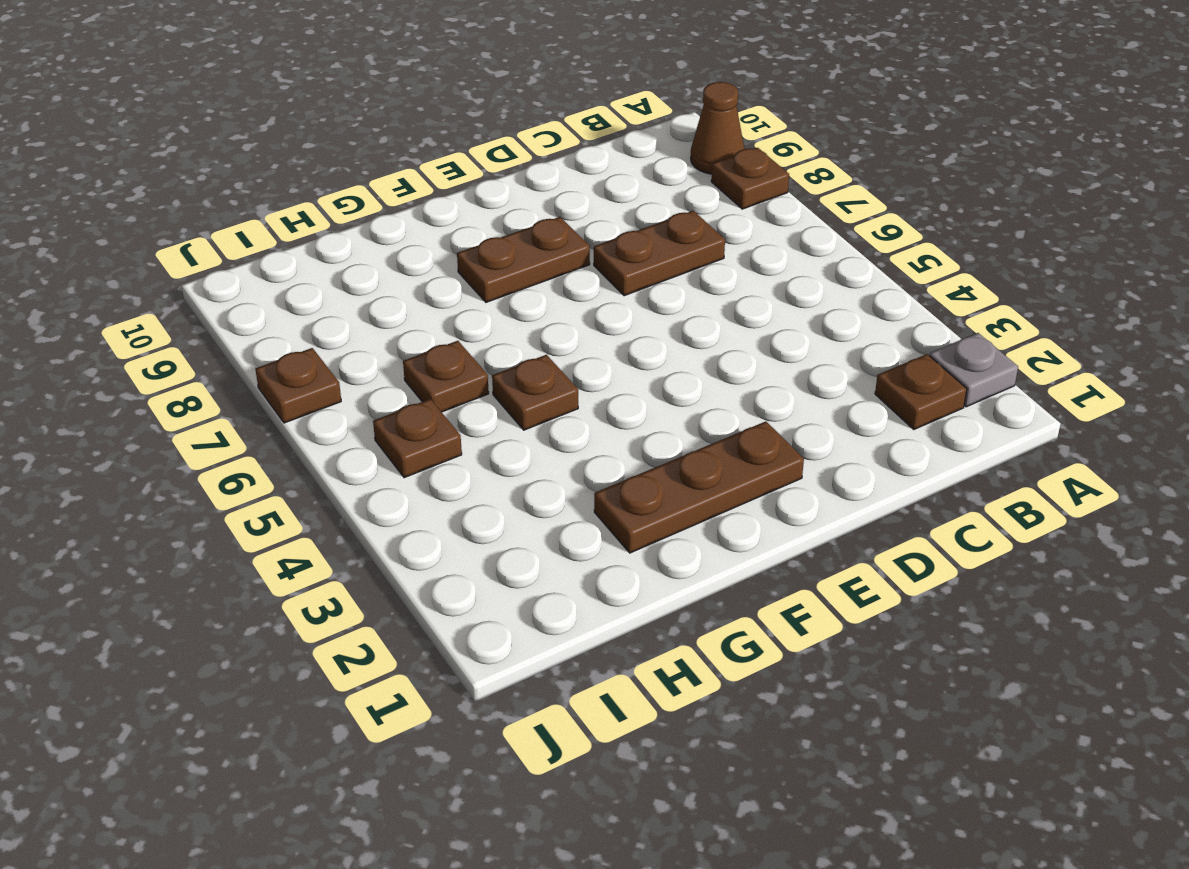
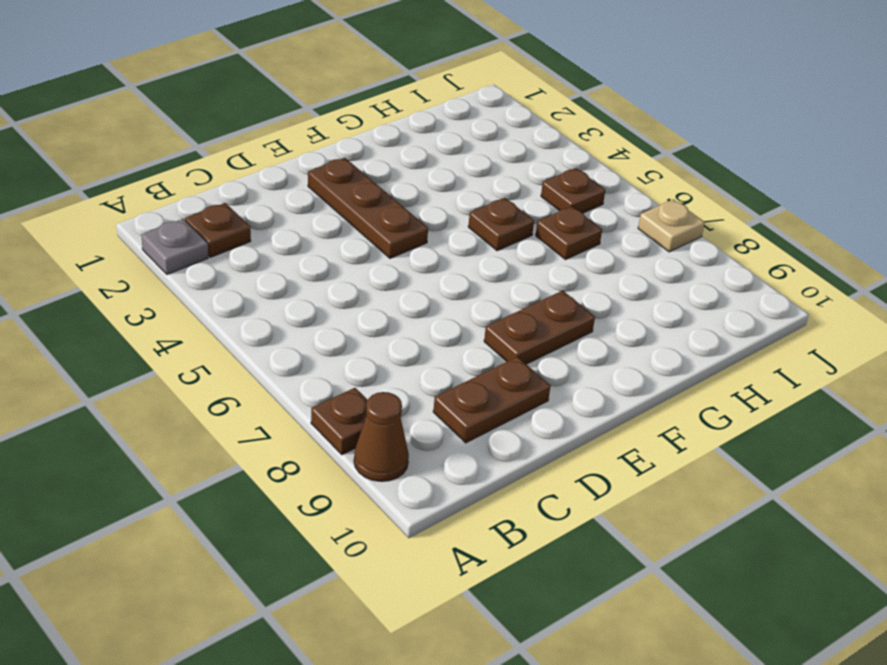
brown plate C7:D7 level 1 -> brown plate C9:D9 level 1
brown plate E2:G2 level 1 -> brown plate E2:E4 level 1
brown plate J7 level 1 -> tan plate J7 level 1

